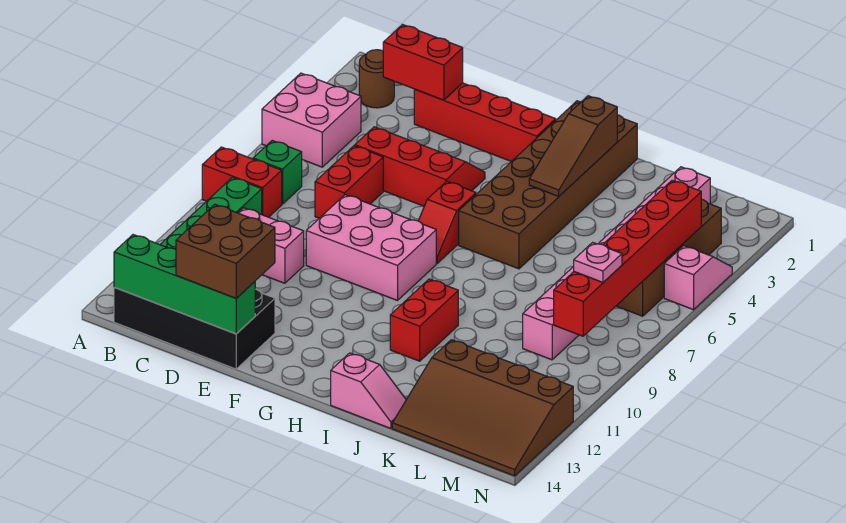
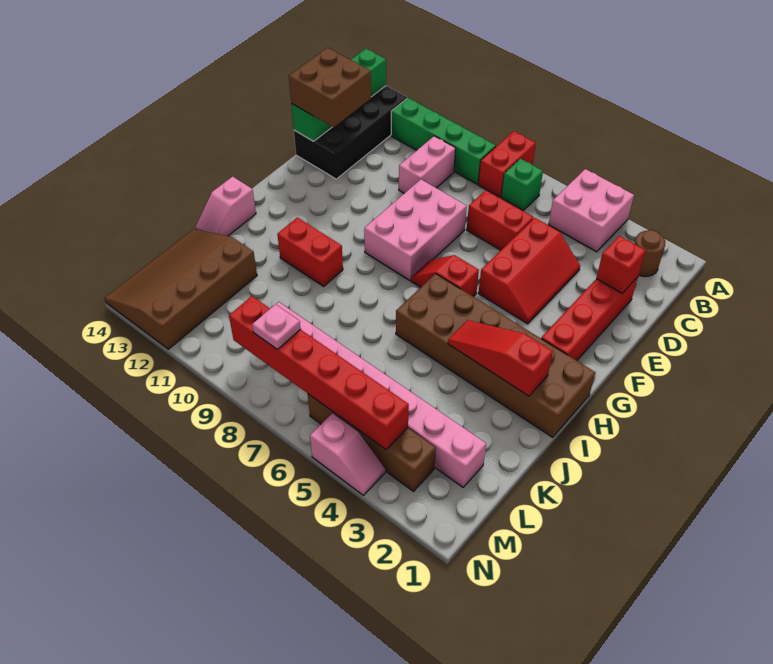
red brick C2:D2 level 2 -> red brick D2 level 2
brown slope I2:I4 level 2 top 2 -> red slope I2:I4 level 2 top 2

